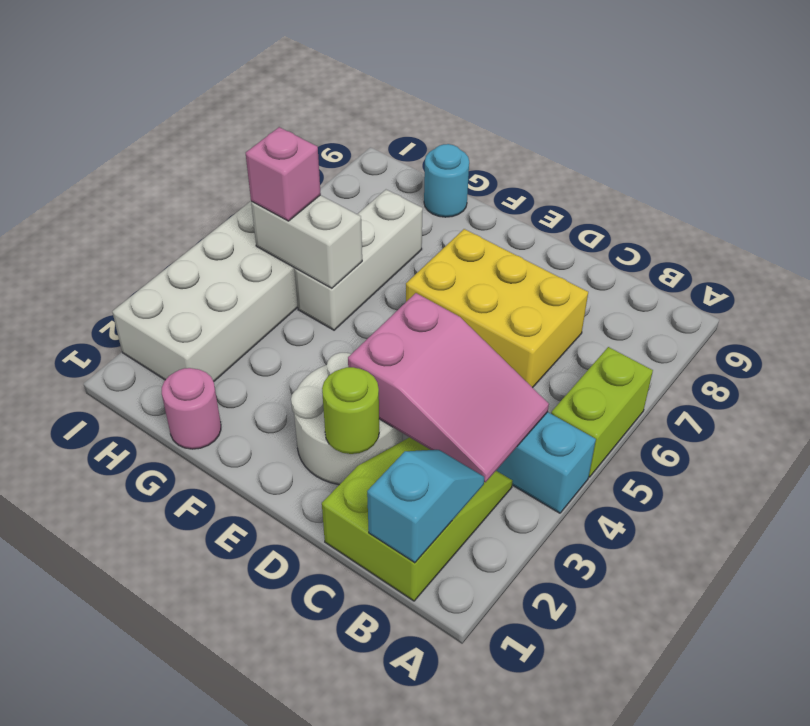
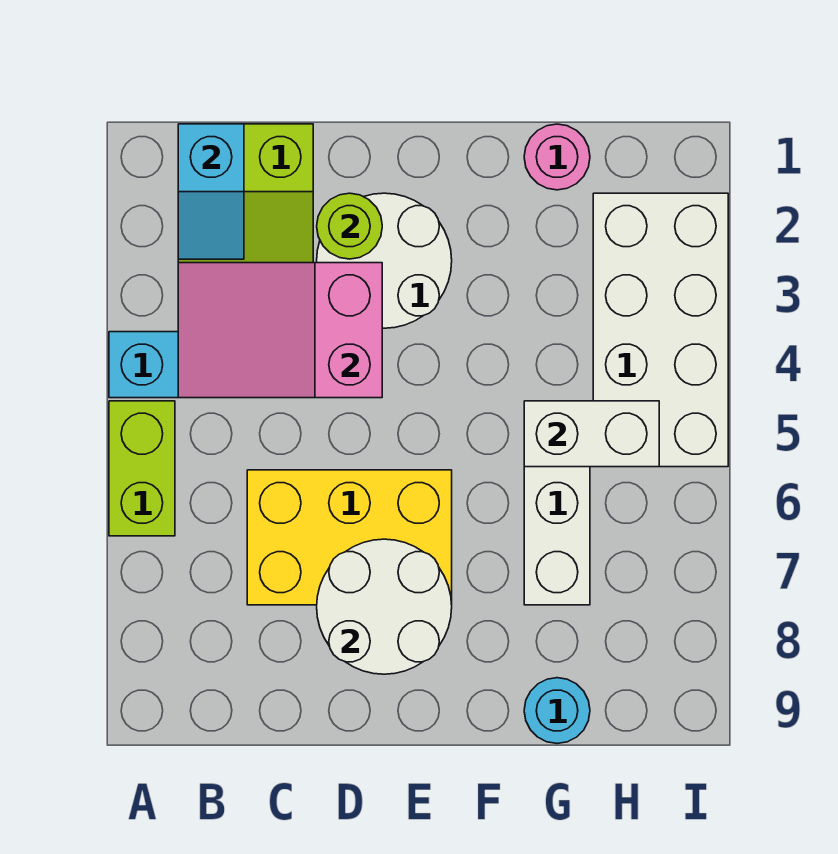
none -> white round brick D7:E8 level 2
pink brick H5 level 3 -> none

